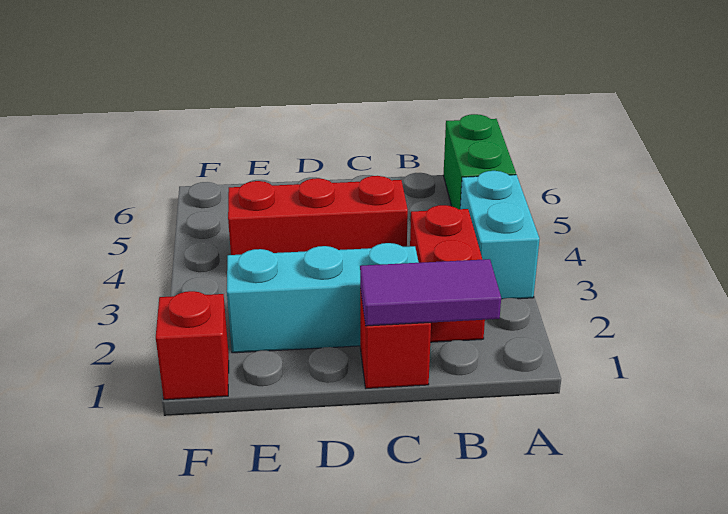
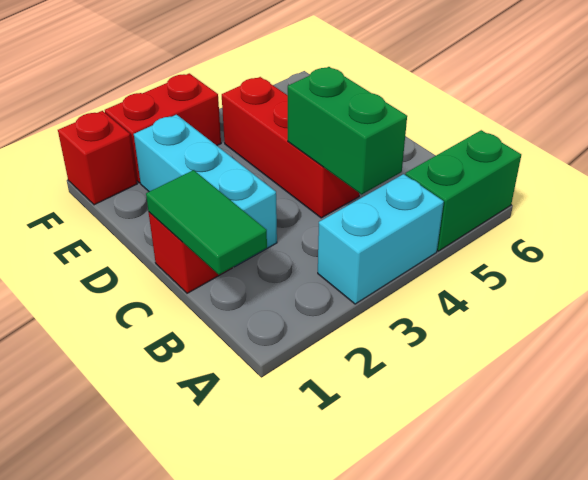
purple tile B1:C1 level 2 -> green tile B1:C1 level 2
red brick B2:B3 level 1 -> red brick F2:F3 level 1
none -> green brick B4:C4 level 2

